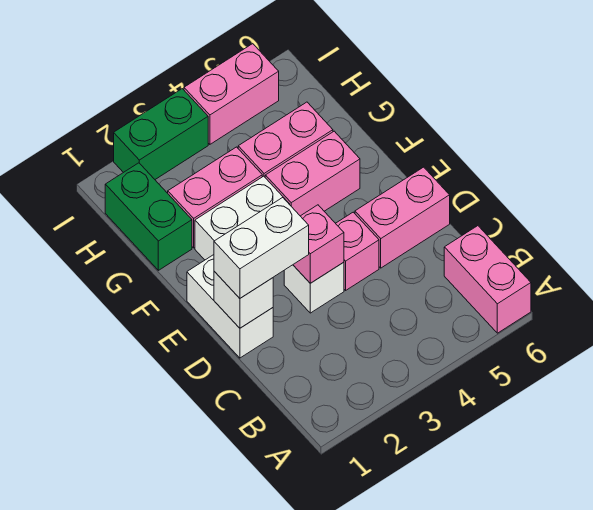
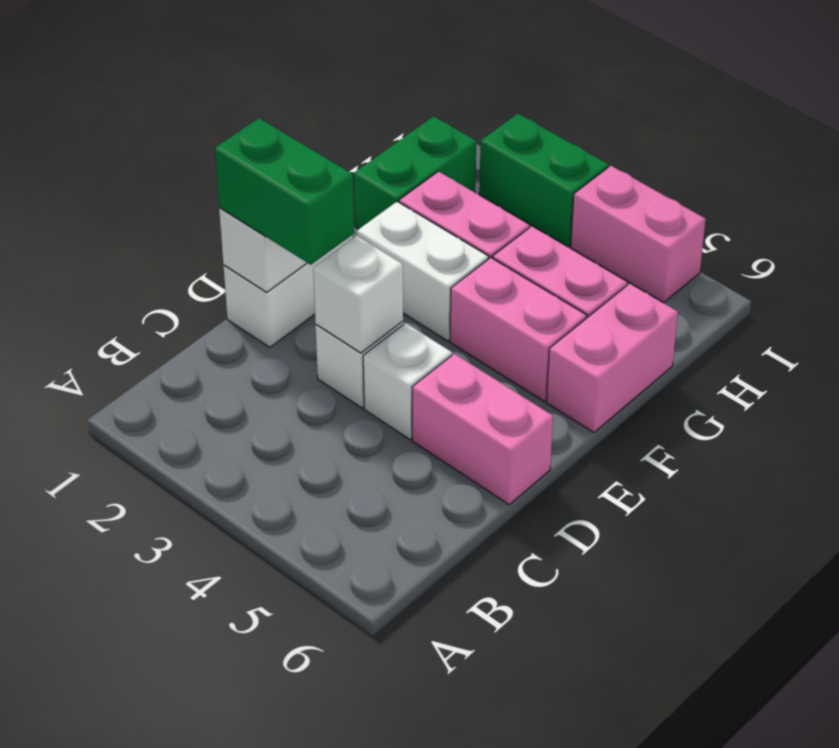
pink brick A6:B6 level 1 -> pink brick F6:G6 level 1
white brick D1:D2 level 3 -> green brick D1:D2 level 3
pink brick D3 level 2 -> white brick D3 level 2
pink brick D4 level 1 -> white brick D4 level 1

